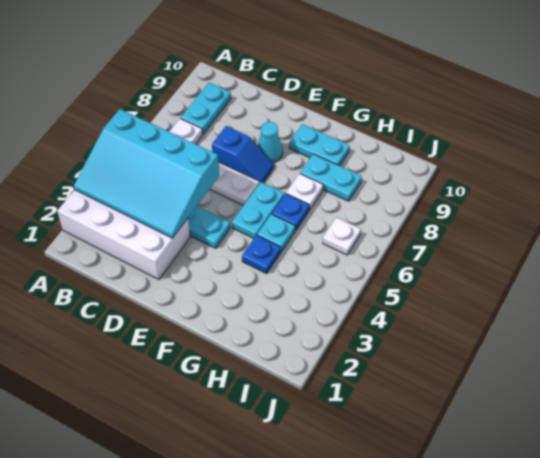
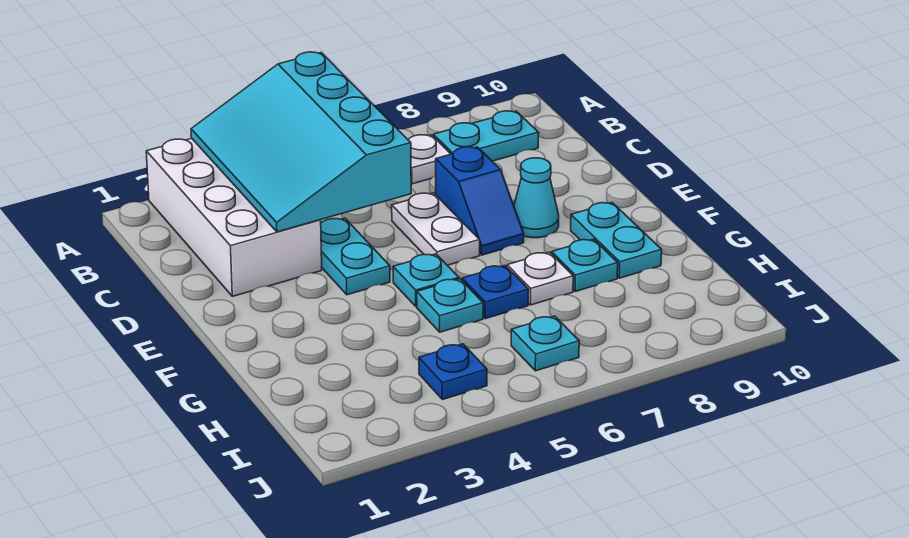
cyan plate F5:F6 level 1 -> cyan plate F5 level 1
blue plate G4 level 1 -> blue plate I4 level 1
cyan plate G8:H8 level 1 -> cyan plate G8 level 1
white plate I6 level 1 -> cyan plate I6 level 1

